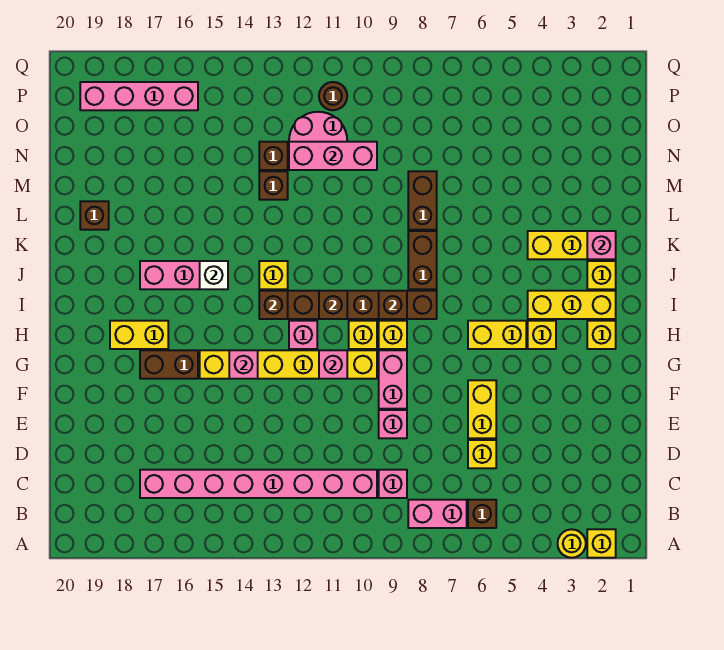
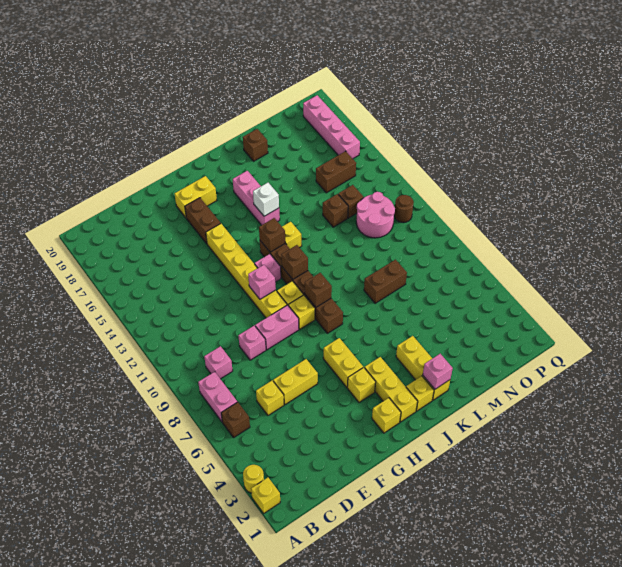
pink brick C10:C17 level 1 -> none
pink brick G14 level 2 -> none
yellow brick H17:H18 level 1 -> yellow brick G18:H18 level 1
brown brick J8:K8 level 1 -> brown brick N15:O15 level 1
pink brick N10:N12 level 2 -> none

